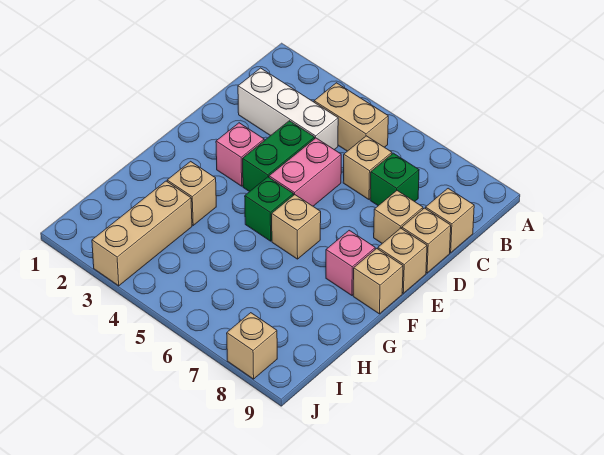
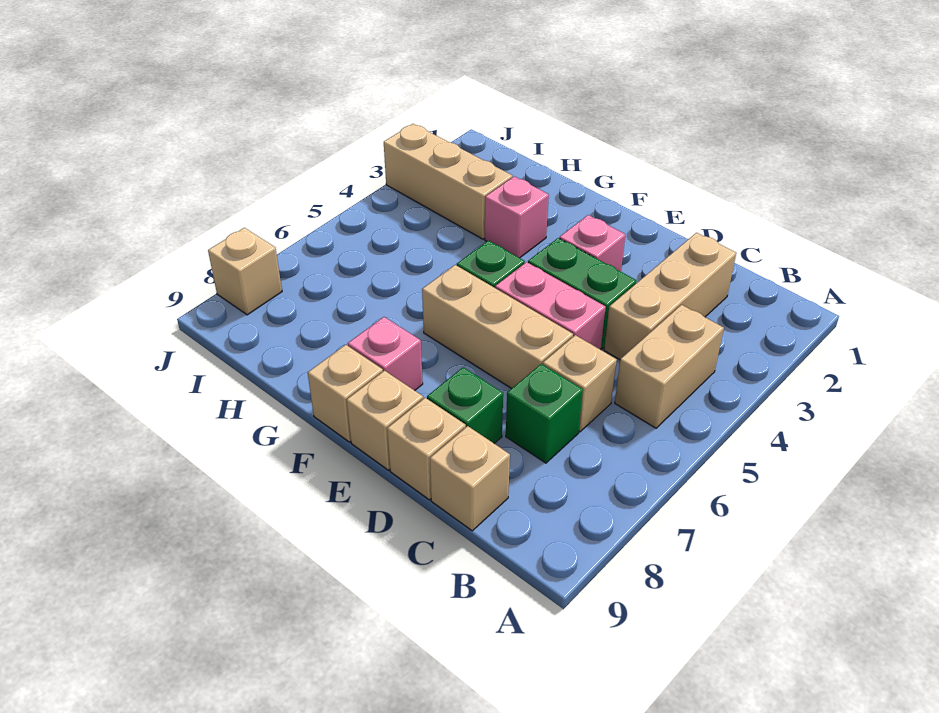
white brick C2:C4 level 1 -> tan brick C2:C4 level 1
tan brick D8 level 1 -> green brick D8 level 1
tan brick F6 level 1 -> tan brick D6:F6 level 1
tan brick G3 level 1 -> pink brick G3 level 1

